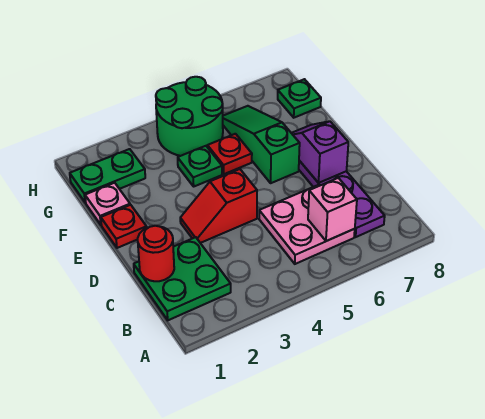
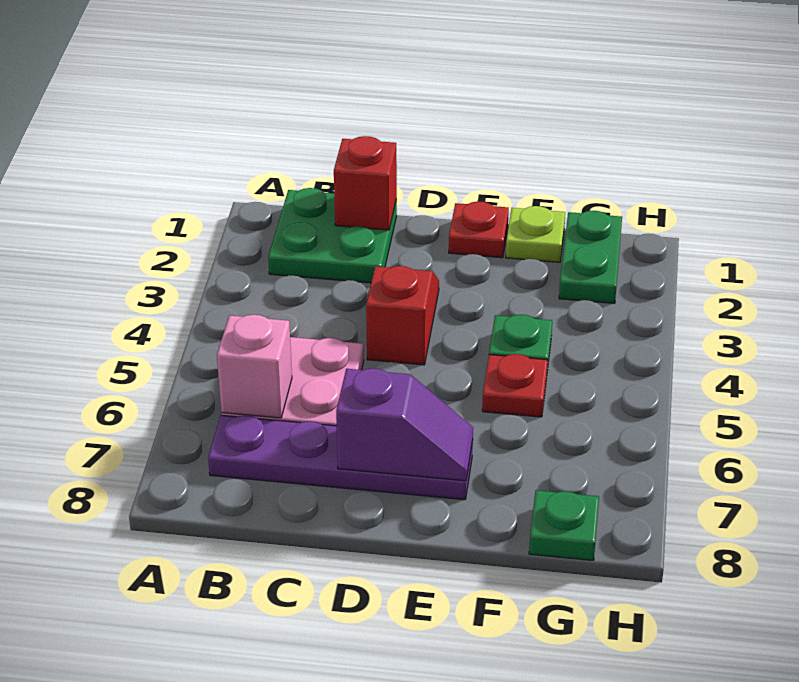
red round brick C1 level 2 -> red brick C1 level 2
green slope E6:G6 level 1 top E -> none
pink plate F1 level 1 -> lime plate F1 level 1
green round brick G4:H5 level 1 -> none

